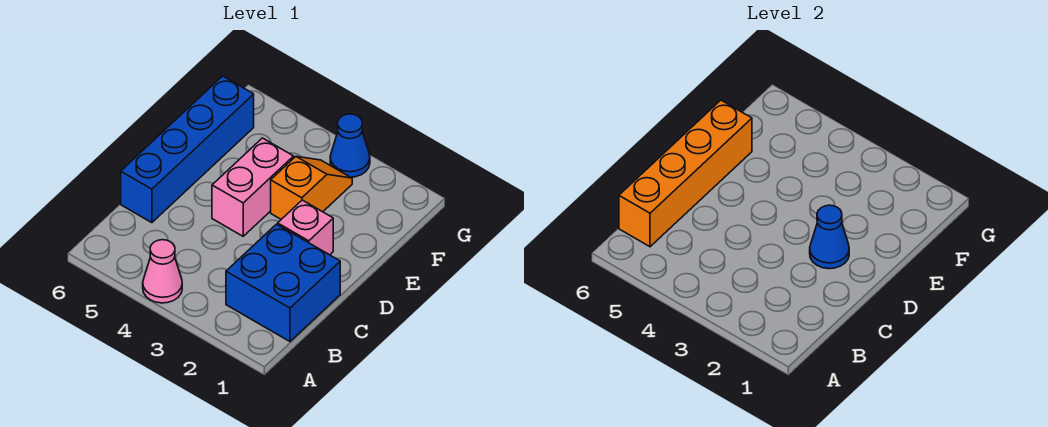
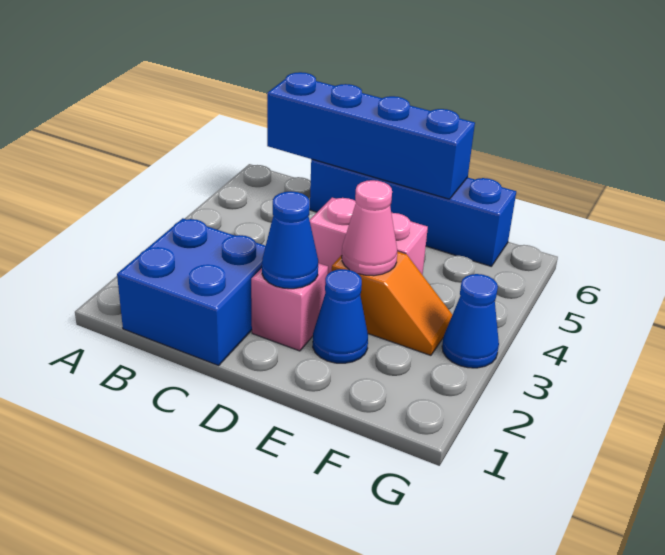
pink cone A4 level 1 -> pink cone E3 level 2
orange brick B6:E6 level 2 -> blue brick B6:E6 level 2
none -> blue cone E2 level 1

